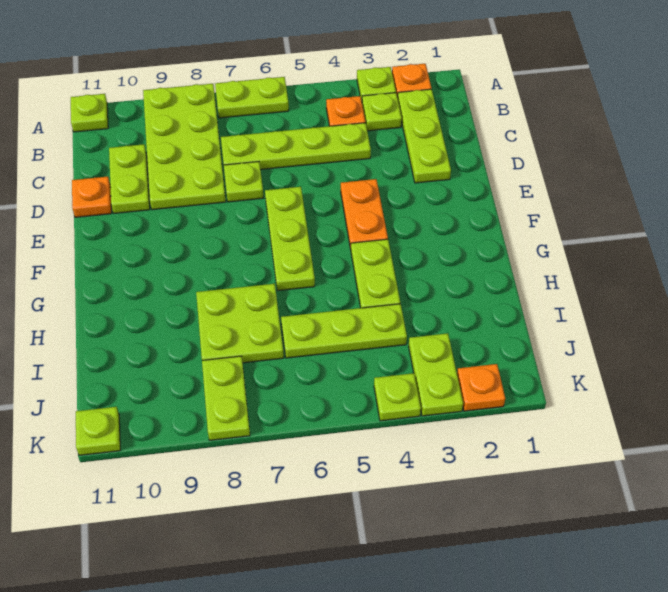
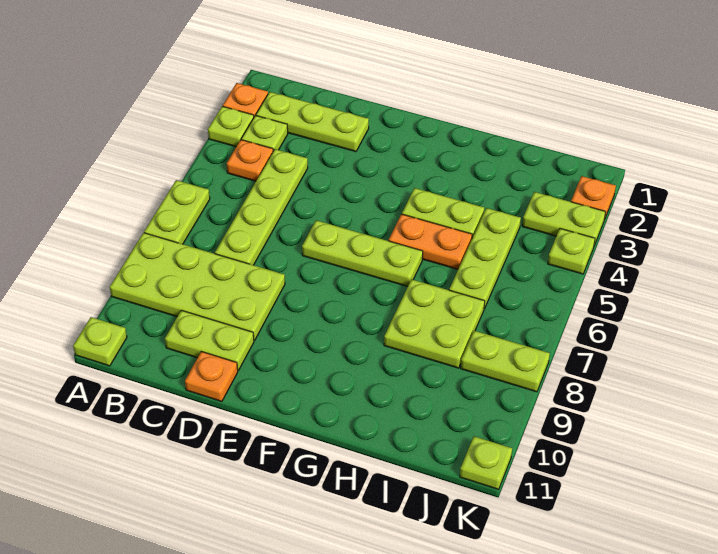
lime plate D7 level 1 -> none
orange plate E4:F4 level 1 -> orange plate G5:H5 level 1

